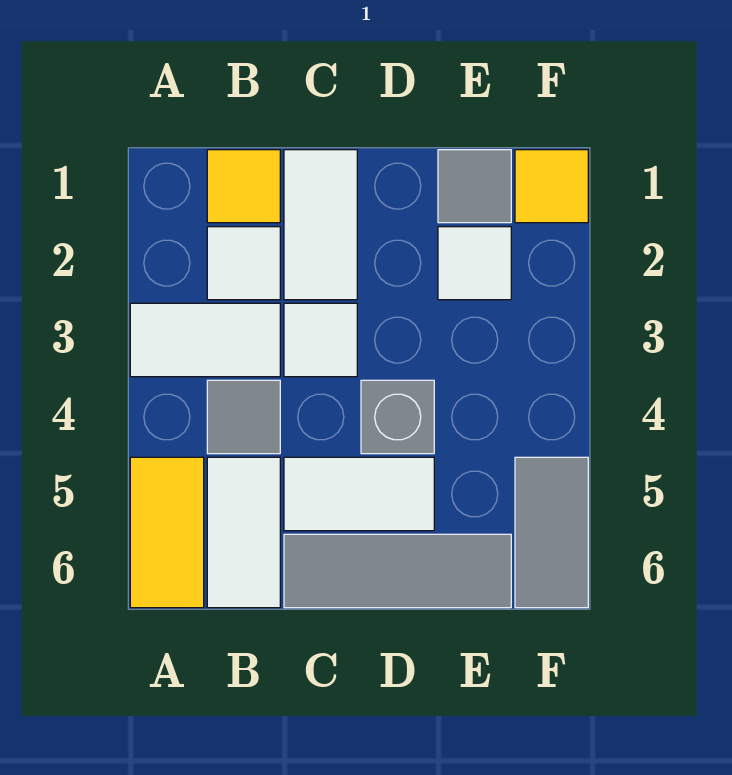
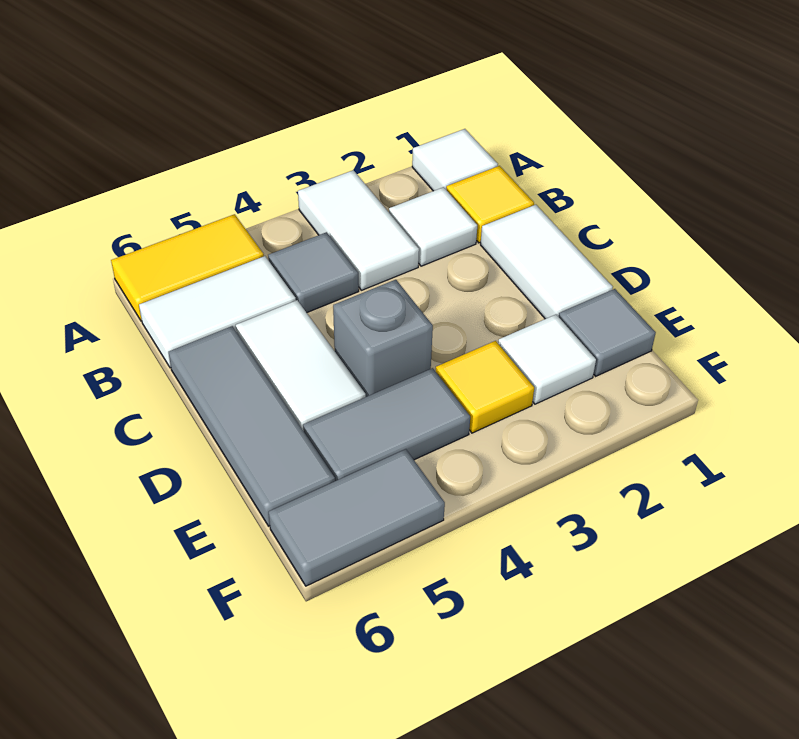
white tile C1:C2 level 1 -> white tile C1:D1 level 1
white tile C3 level 1 -> white tile A1 level 1
none -> grey tile E4:E5 level 1
yellow tile F1 level 1 -> yellow tile E3 level 1

